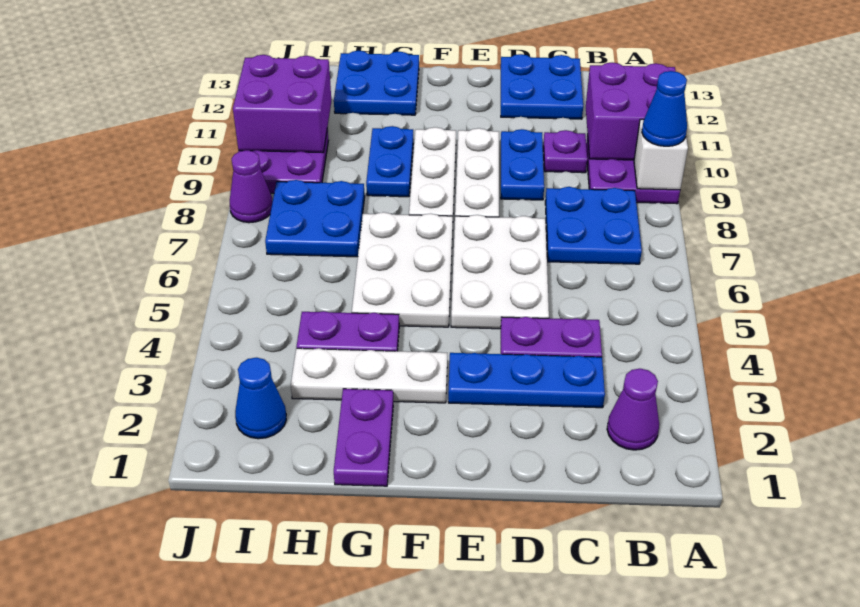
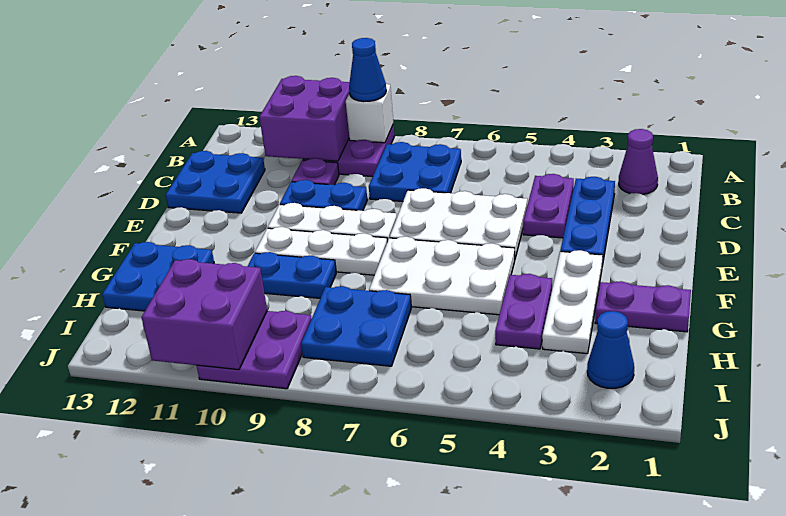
purple cone J8 level 1 -> none

